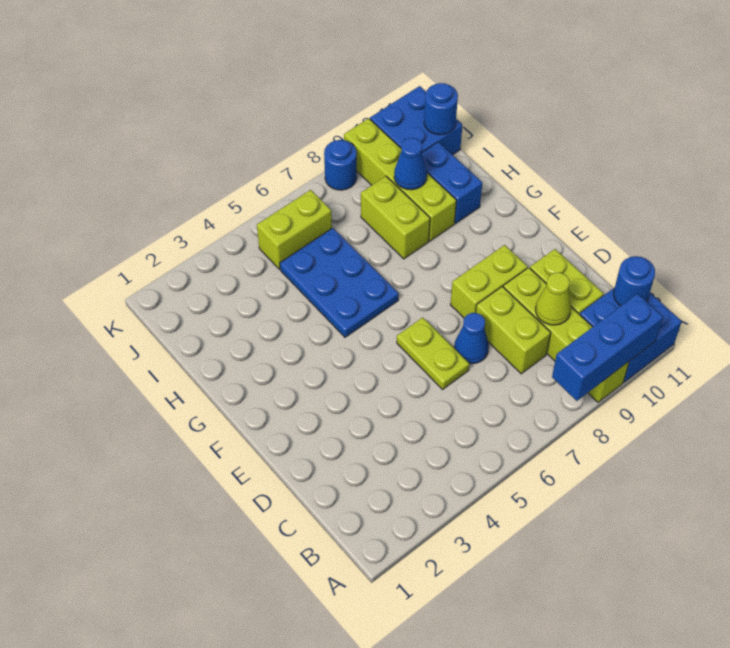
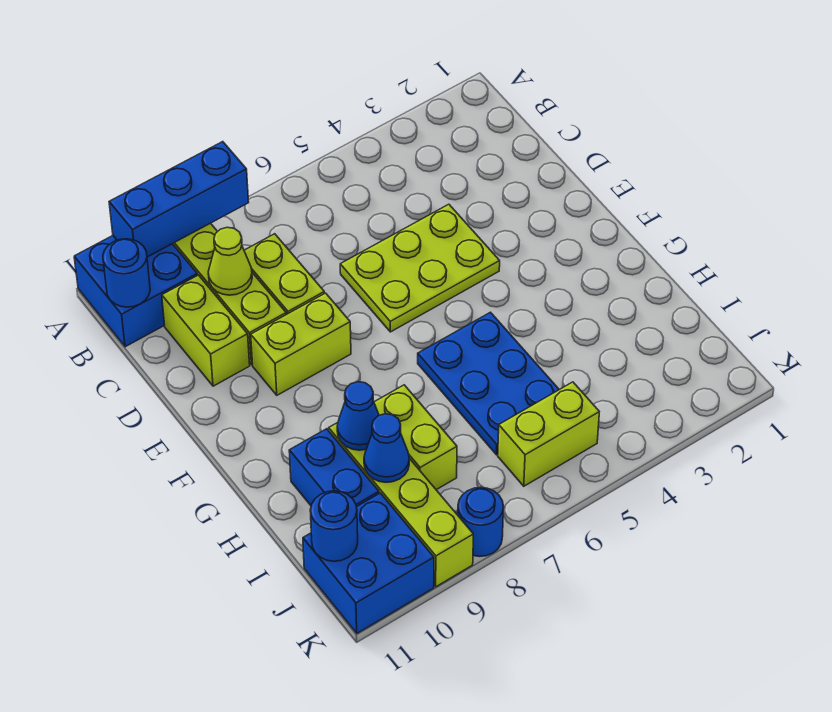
lime plate D6:E6 level 1 -> lime plate D4:E6 level 1
blue cone D7 level 1 -> blue cone H9 level 2

